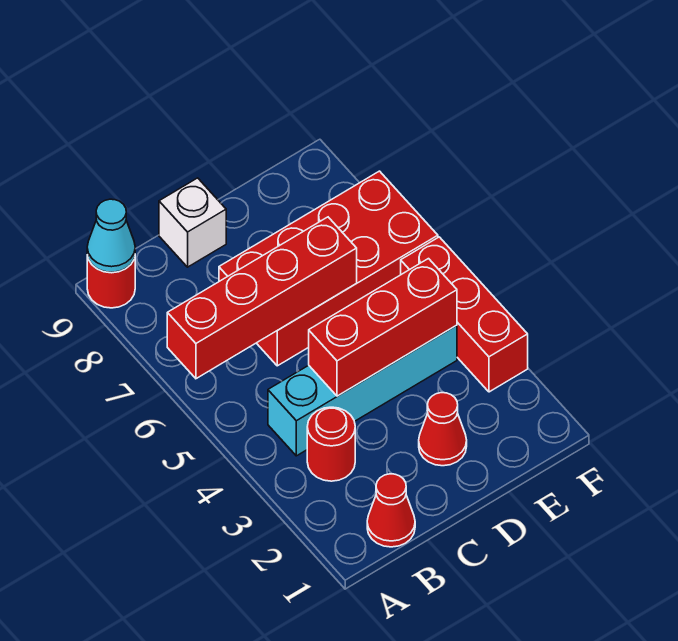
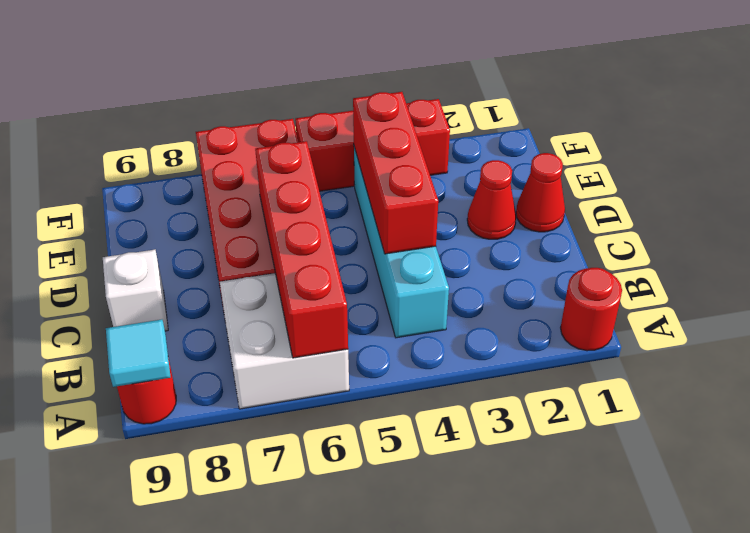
none -> white brick A6:B7 level 1
cyan cone A9 level 2 -> cyan tile A9 level 2
red cone B1 level 1 -> red cone D1 level 1
red round brick B3 level 1 -> red round brick A1 level 1

